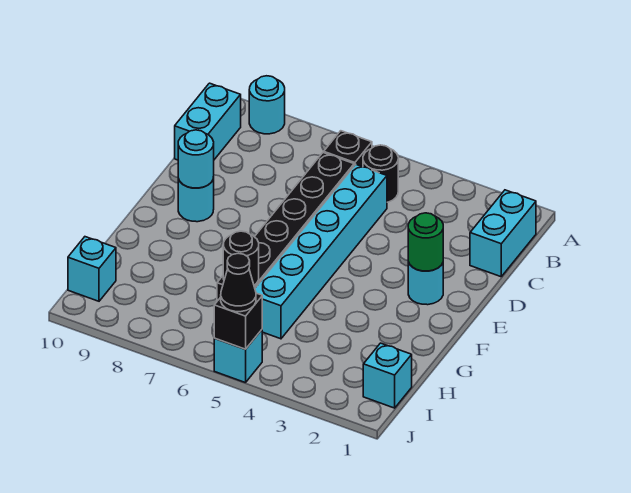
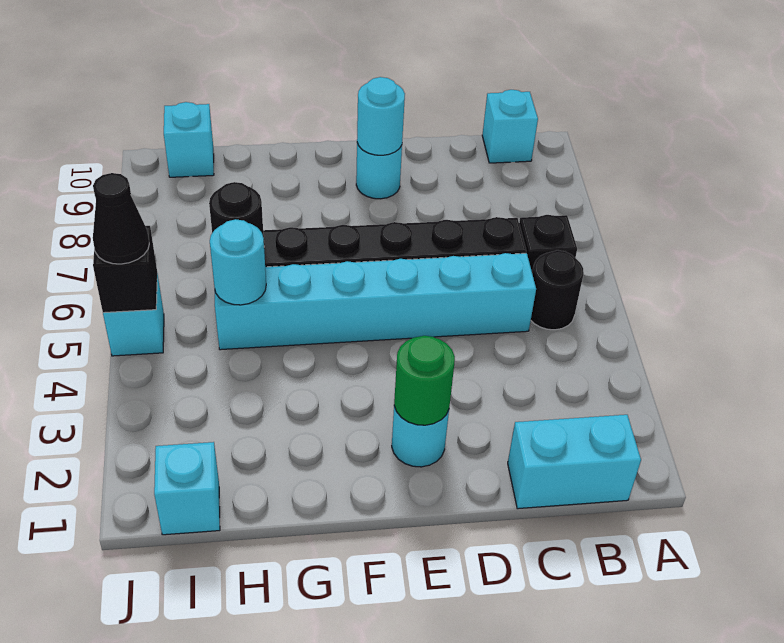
cyan round brick A9 level 1 -> cyan round brick H5 level 2
cyan brick B10:C10 level 1 -> cyan brick B10 level 1

